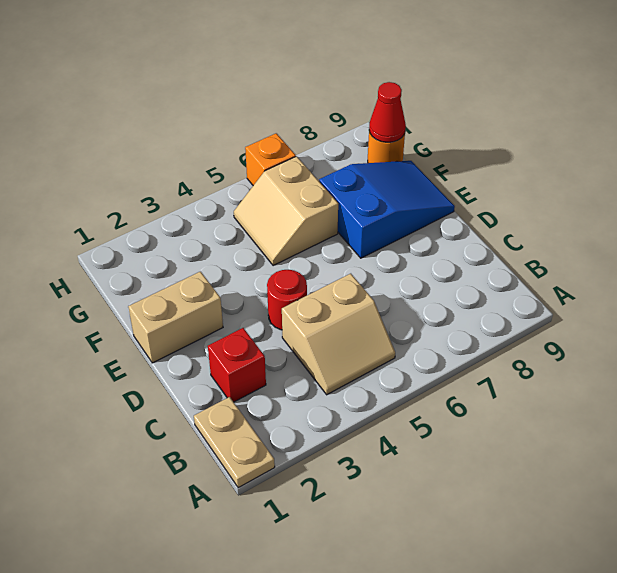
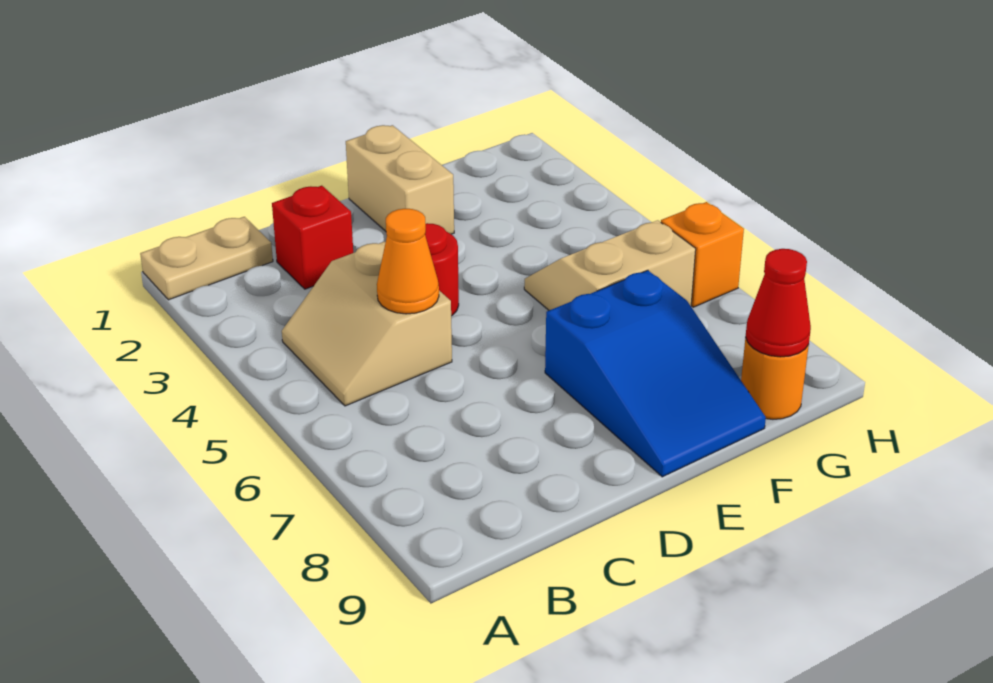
none -> orange cone C5 level 2

